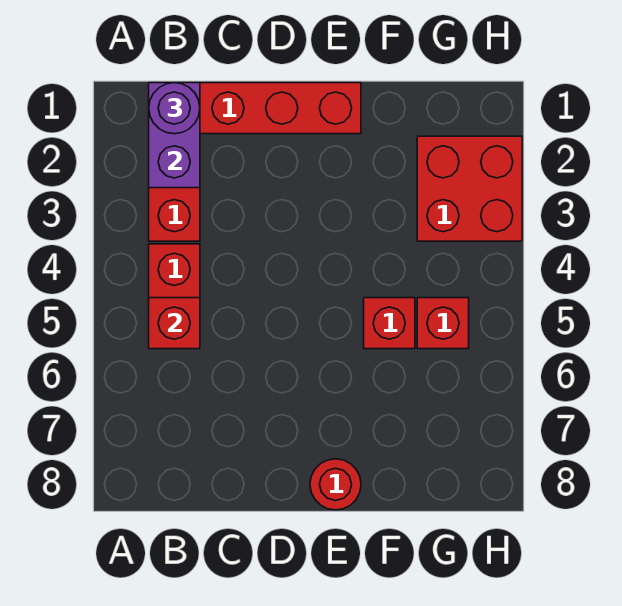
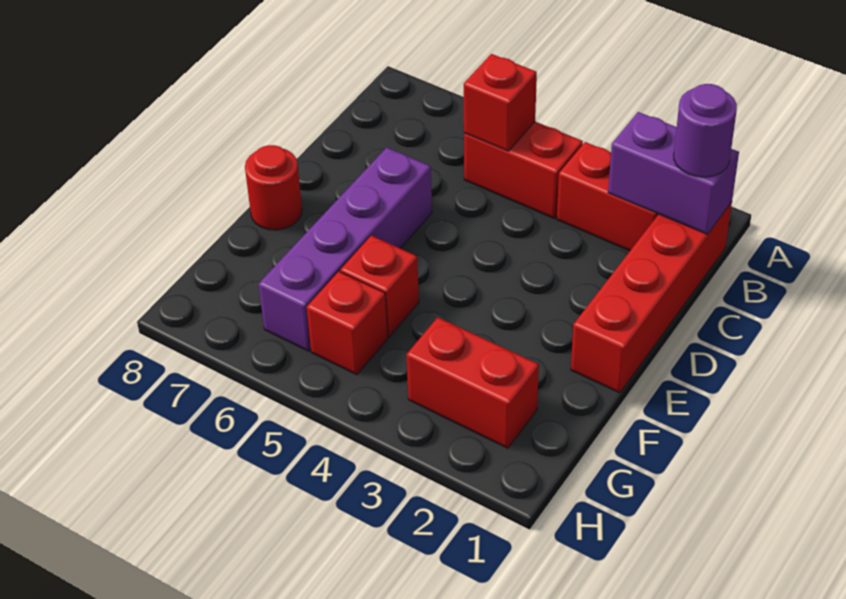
none -> purple brick D6:G6 level 1
red brick G2:H3 level 1 -> red brick G2:G3 level 1

